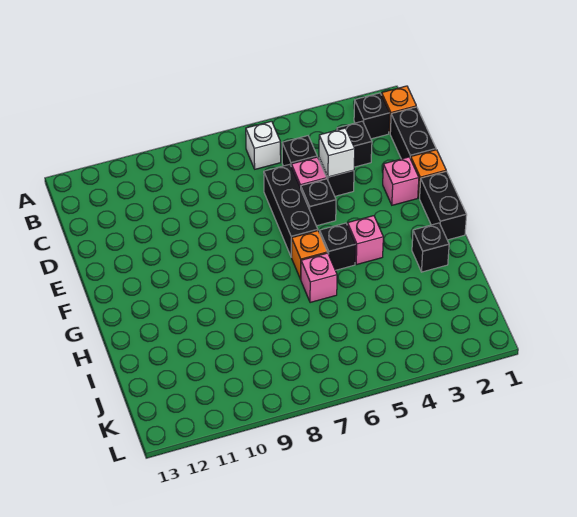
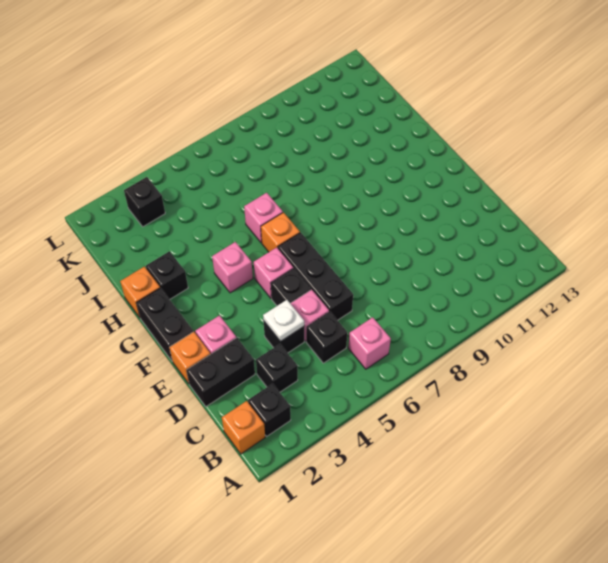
white brick B6 level 1 -> pink brick B6 level 1
black brick C1:D1 level 1 -> black brick D1:D2 level 1
white brick D4 level 2 -> white plate D4 level 2
none -> pink brick F5 level 1
black brick G5 level 1 -> black brick K3 level 1
none -> orange brick H1 level 1

